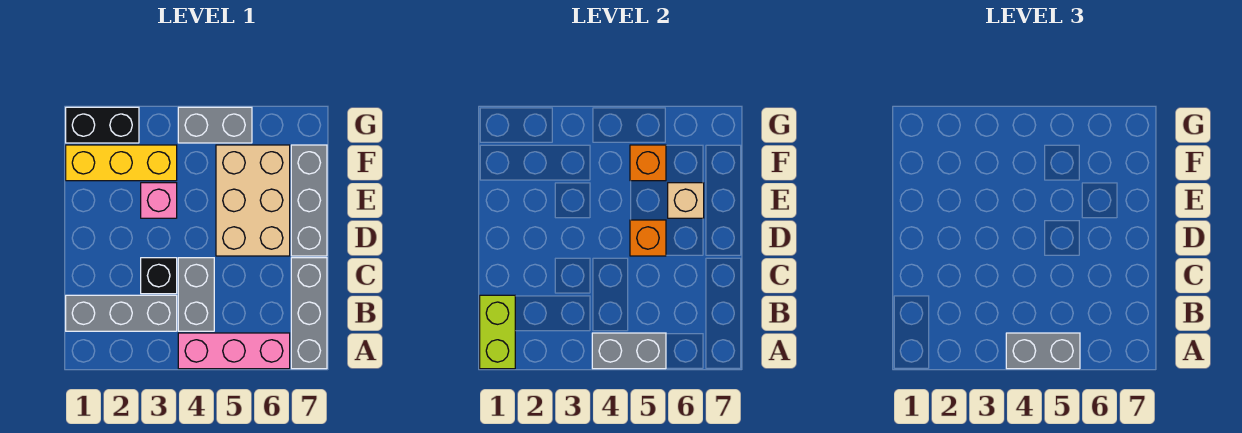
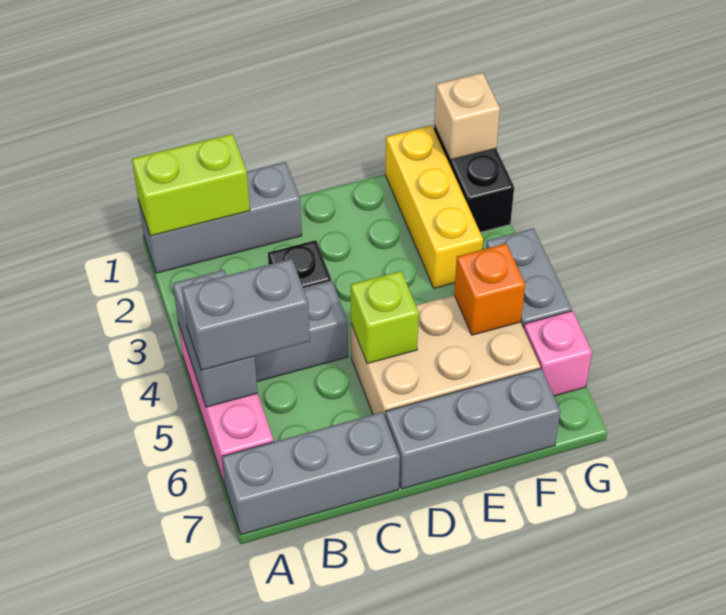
grey brick A4:A5 level 3 -> grey brick A5:B5 level 3
grey brick B1:B3 level 1 -> grey brick A1:C1 level 1
orange brick D5 level 2 -> lime brick D5 level 2
pink brick E3 level 1 -> pink brick G6 level 1
tan brick E6 level 2 -> tan brick G1 level 2

